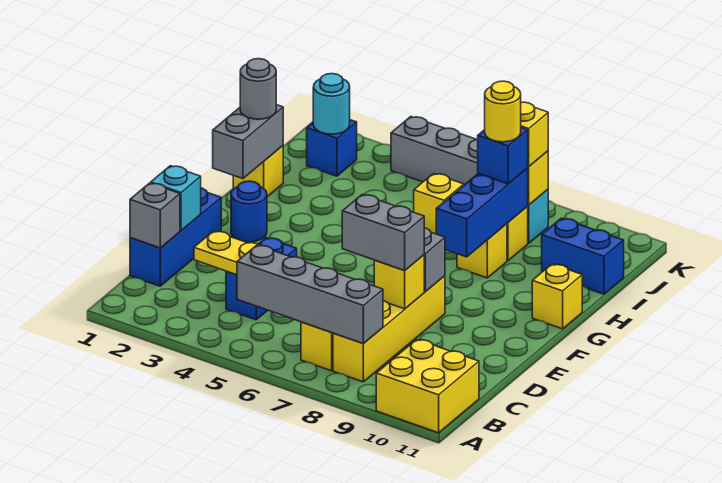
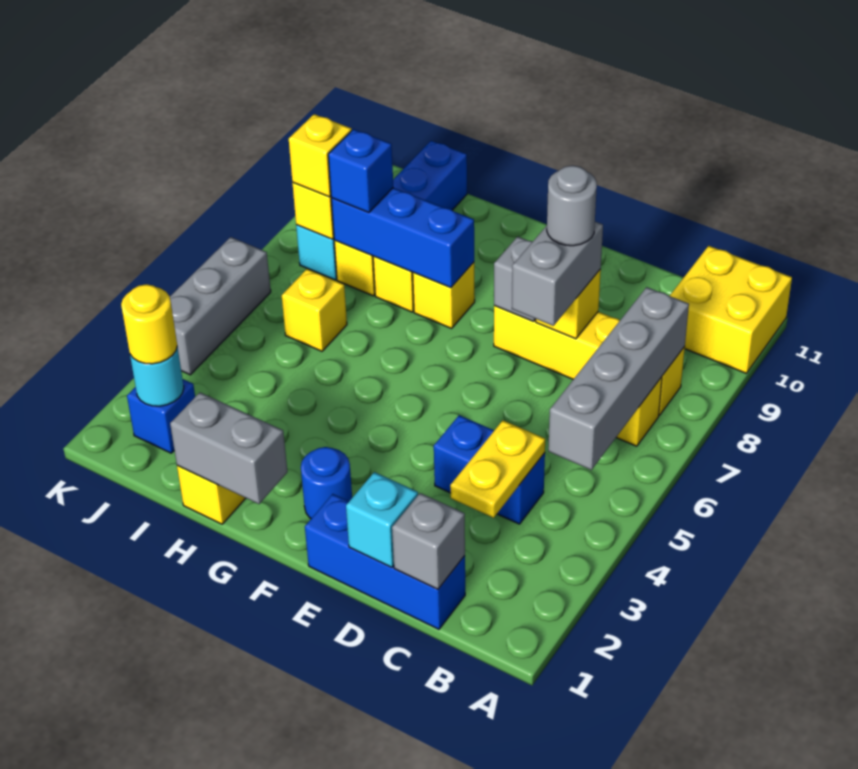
yellow brick G11 level 1 -> yellow brick G8 level 1
grey round brick H1 level 3 -> grey round brick D8 level 4
yellow round brick I8 level 4 -> yellow round brick J2 level 3

